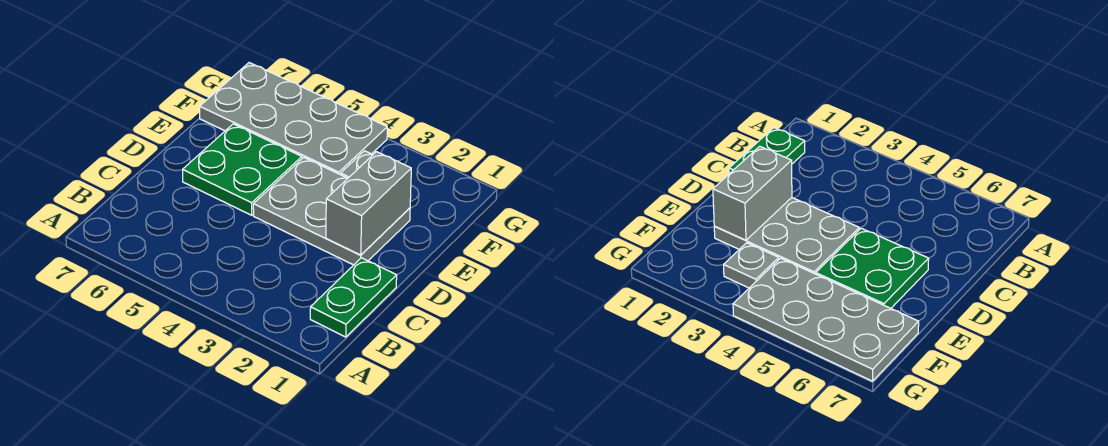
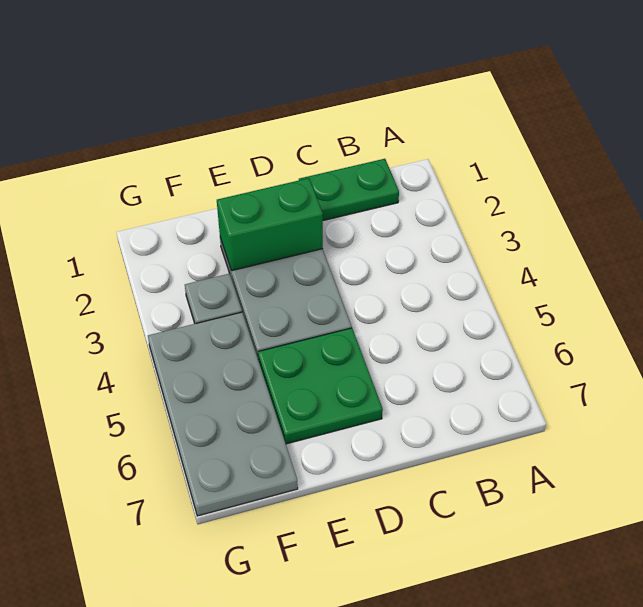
grey brick D2:E2 level 2 -> green brick D2:E2 level 2

